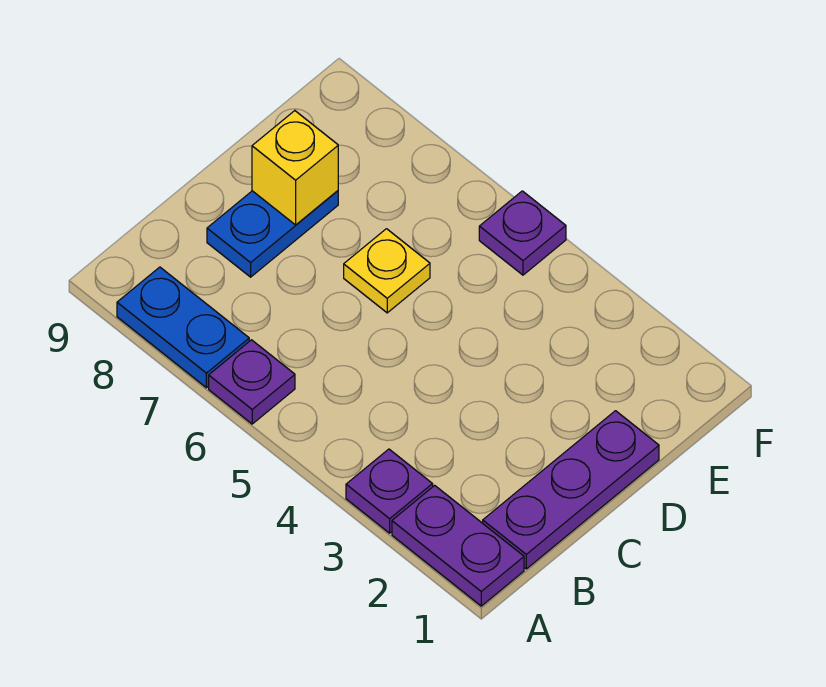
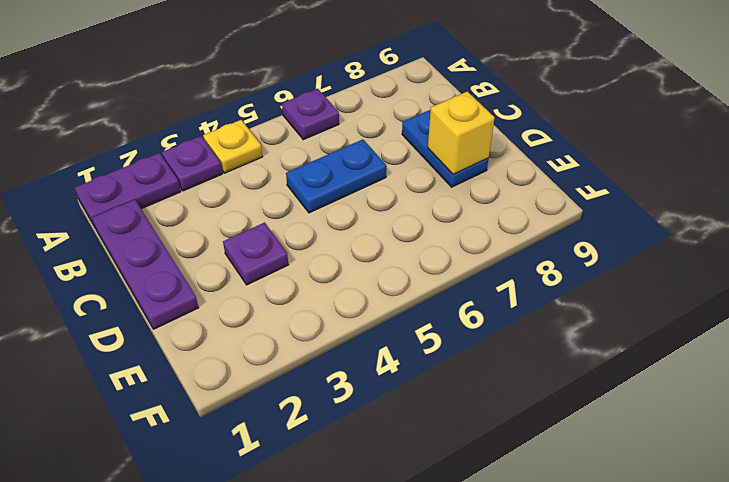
blue plate A7:A8 level 1 -> blue plate C5:C6 level 1
yellow plate D6 level 1 -> yellow plate A4 level 1
purple plate F5 level 1 -> purple plate D3 level 1

